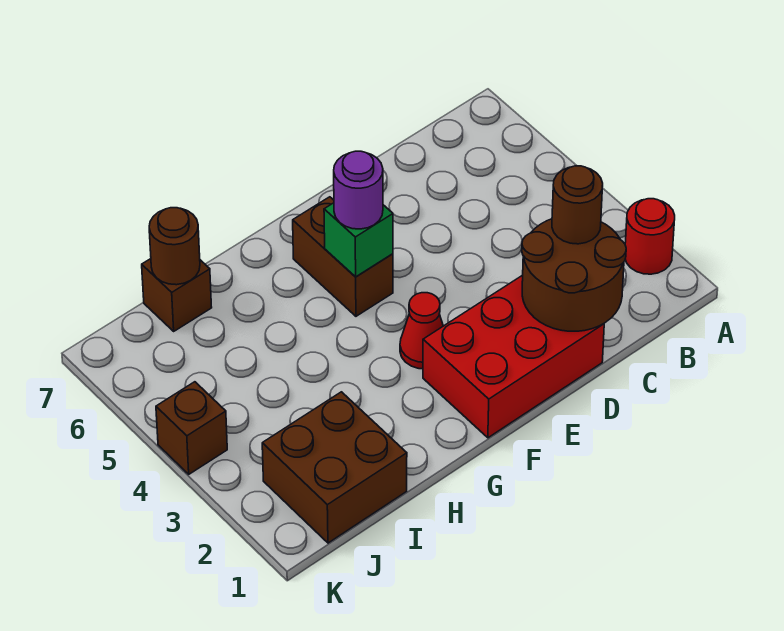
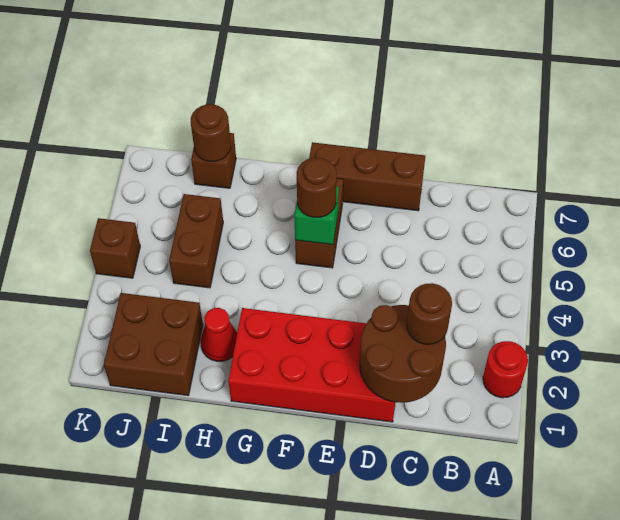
red brick D1:F2 level 1 -> red brick D1:G2 level 1
none -> brown brick D7:F7 level 1
red cone F3 level 1 -> red cone H2 level 1
purple round brick F5 level 3 -> brown round brick F5 level 3
none -> brown brick I4:I5 level 1

